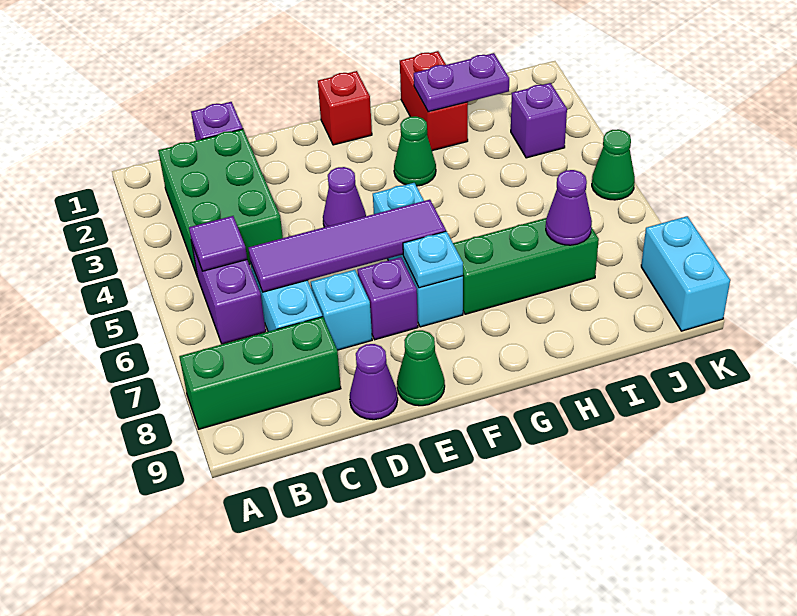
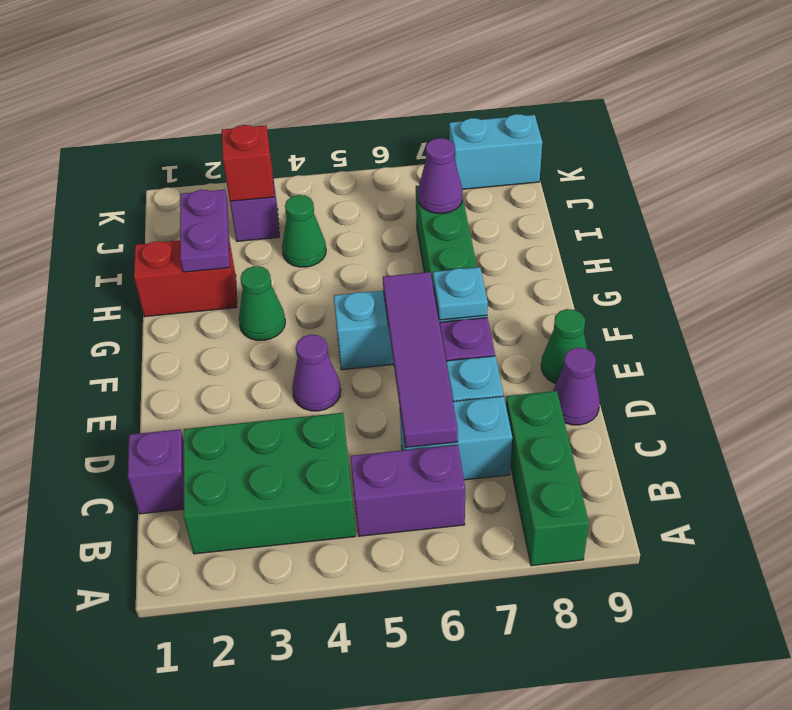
purple tile B5 level 2 -> none
red brick F1 level 1 -> red brick J3 level 2
green cone K5 level 1 -> green cone I4 level 1

